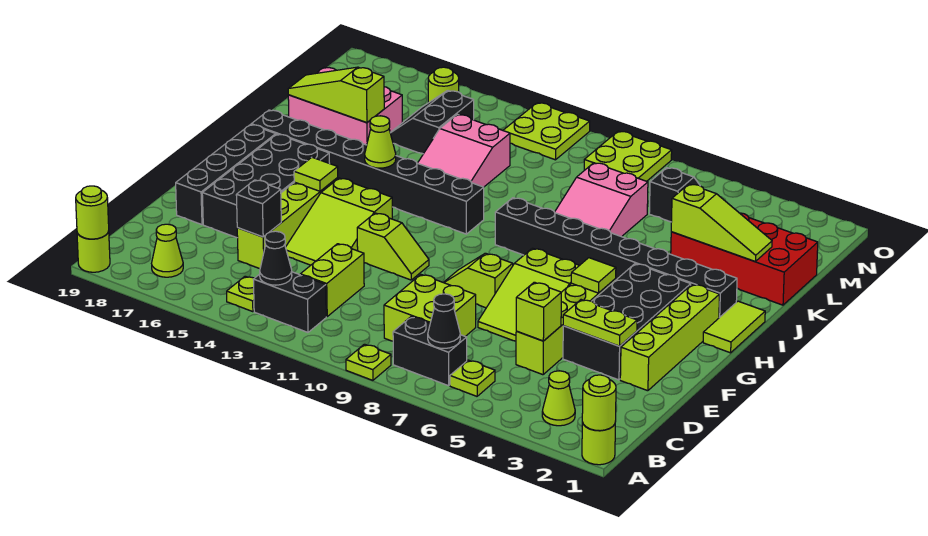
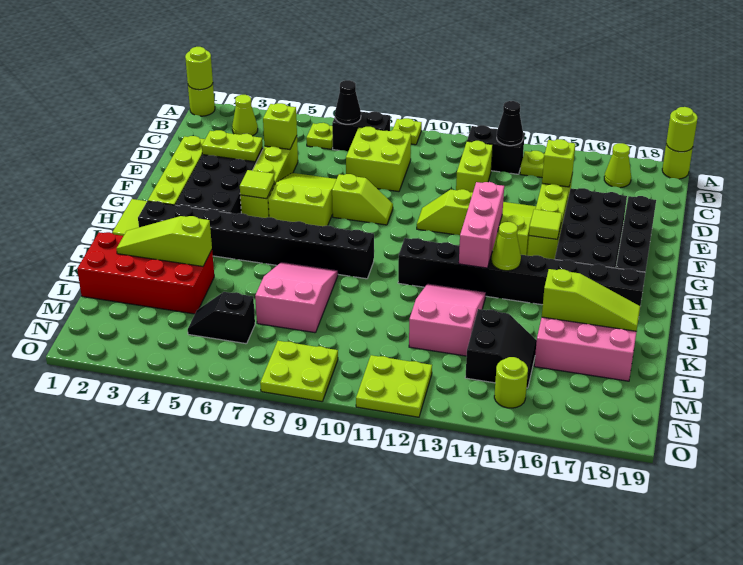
black brick D15 level 2 -> lime brick D15 level 2
none -> pink brick G13:I13 level 2

